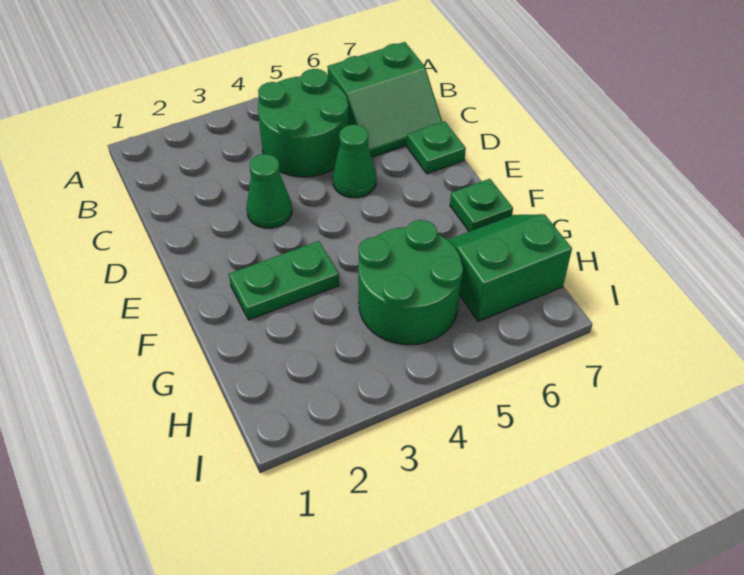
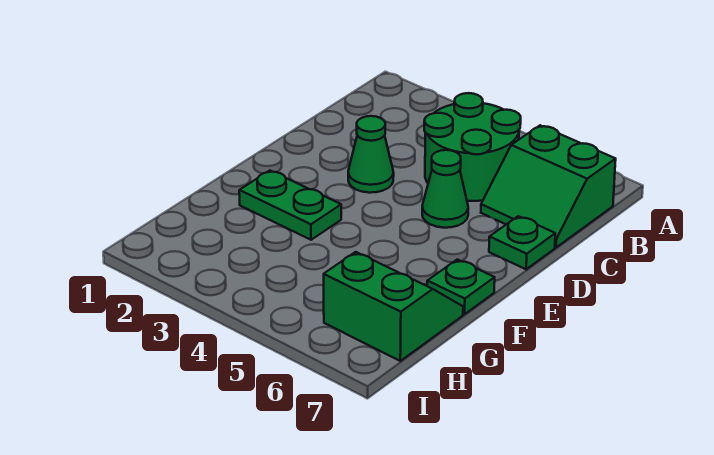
green round brick G4:H5 level 1 -> none

